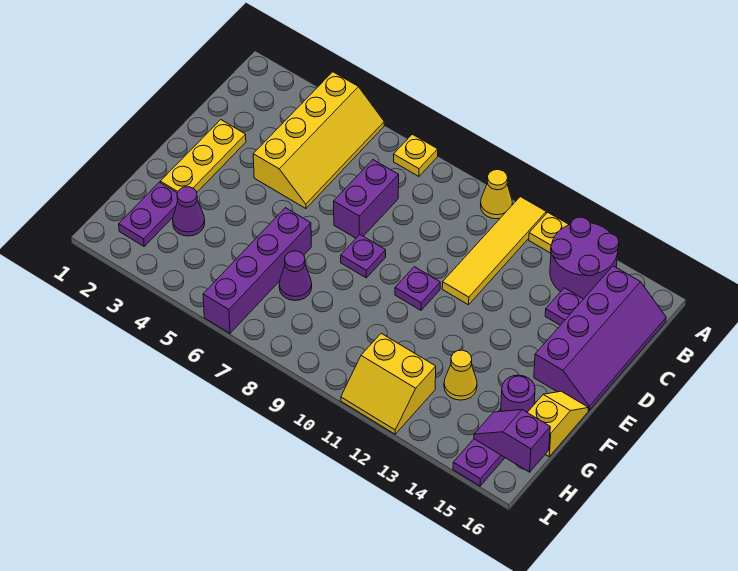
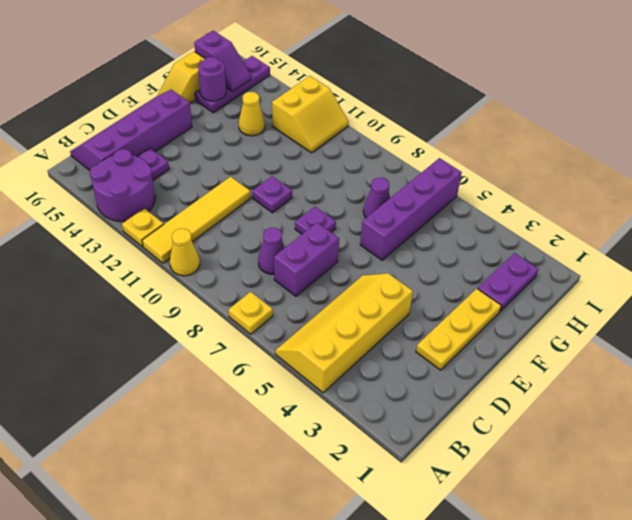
purple cone G3 level 1 -> purple cone C8 level 1
yellow slope H11:I12 level 1 top H -> yellow slope H11:I12 level 1 top 12

